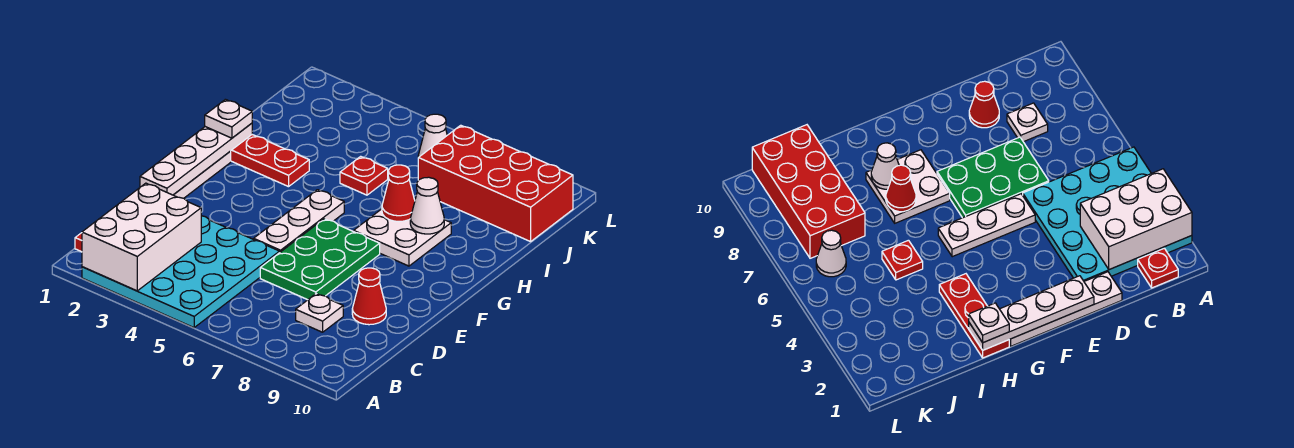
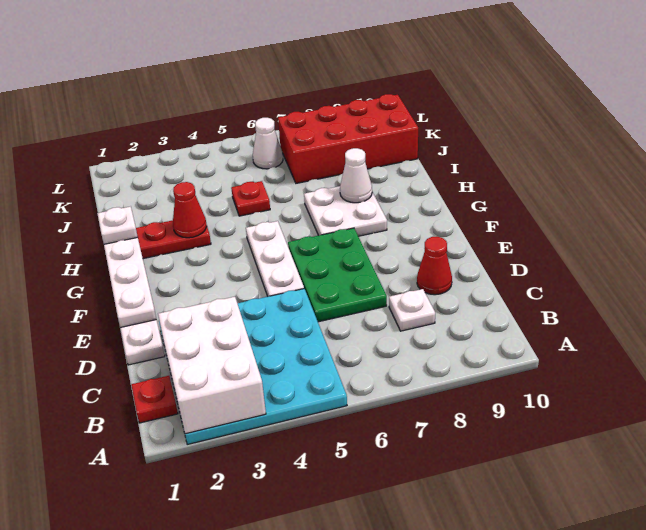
red cone H7 level 2 -> red cone H3 level 2

